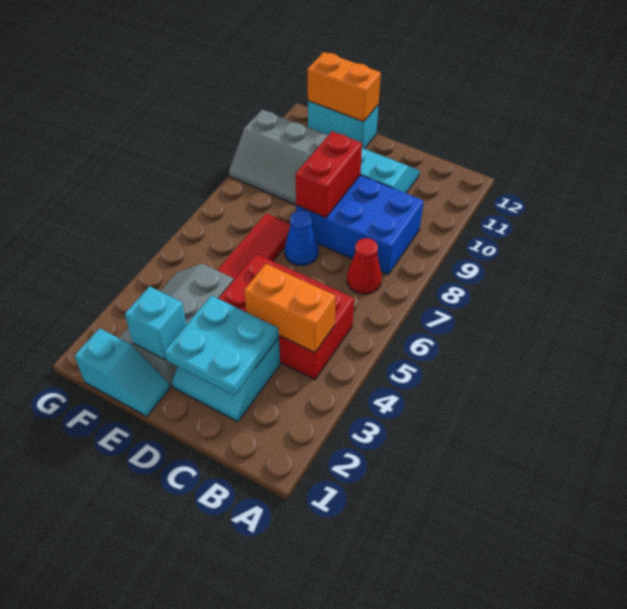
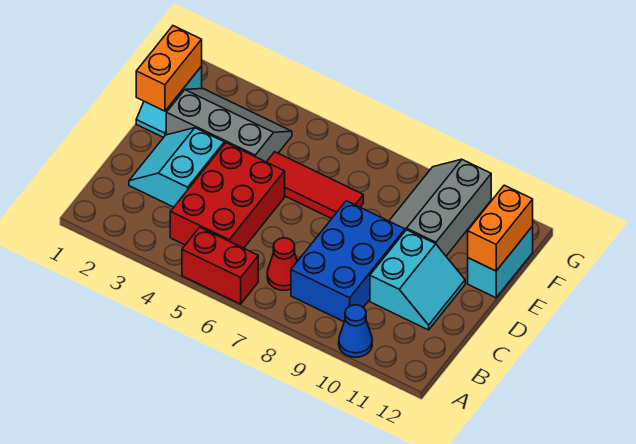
orange brick B4:C4 level 2 -> orange brick E1:F1 level 2
cyan plate C2:D3 level 2 -> none
blue cone D7 level 1 -> blue cone A10 level 1
red brick D8:D9 level 2 -> red brick A5:A6 level 1
cyan brick E2 level 2 -> none

